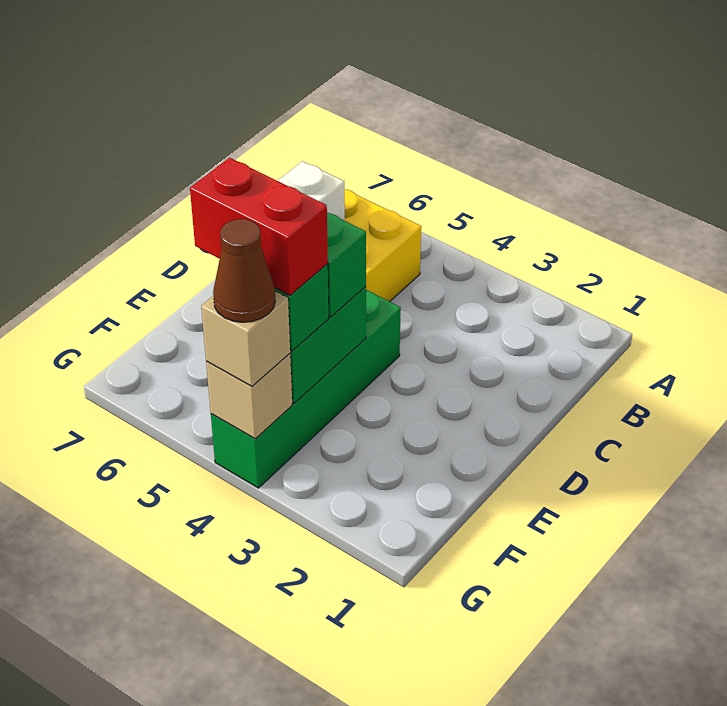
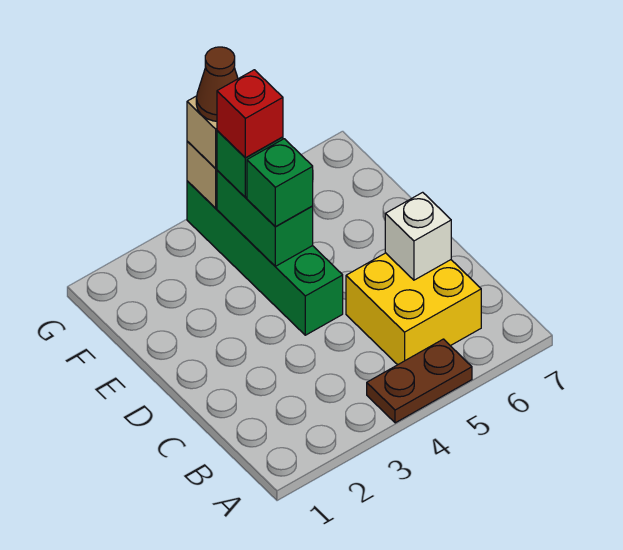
none -> brown plate A4:A5 level 1
red brick F4:F5 level 4 -> red brick F4 level 4

